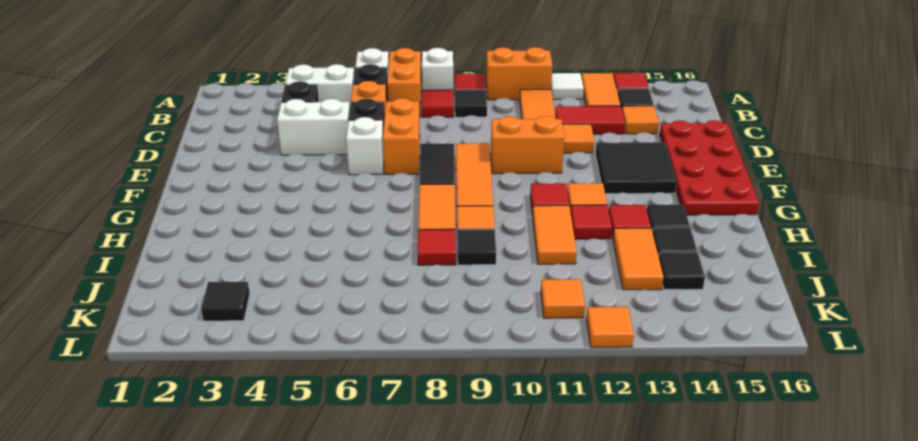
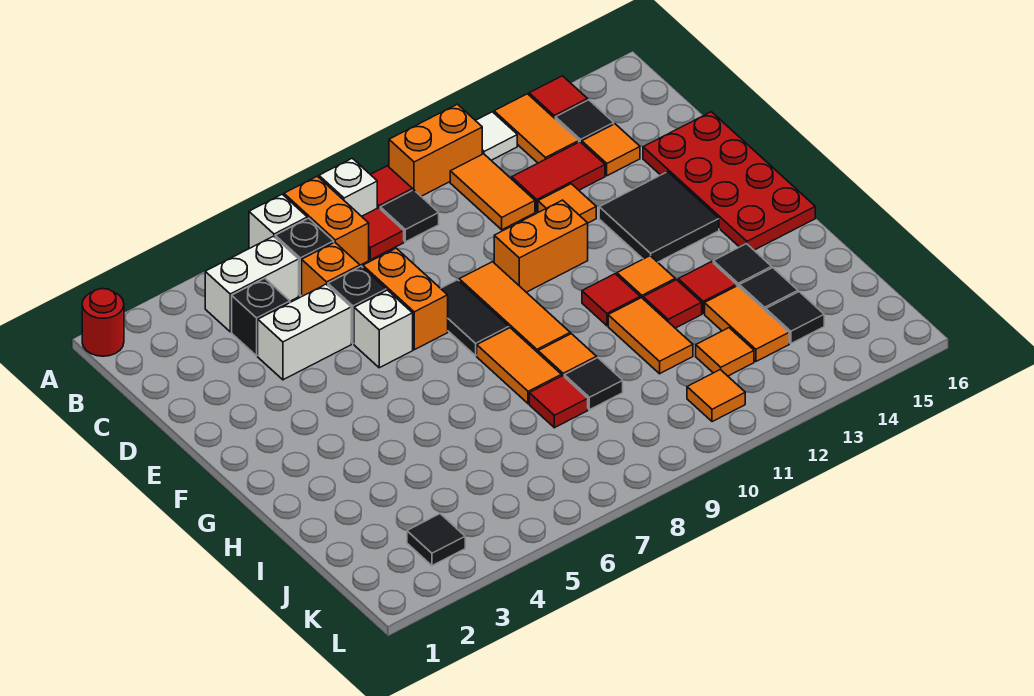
none -> red round brick A1 level 1
orange tile L12 level 1 -> orange tile J12 level 1

